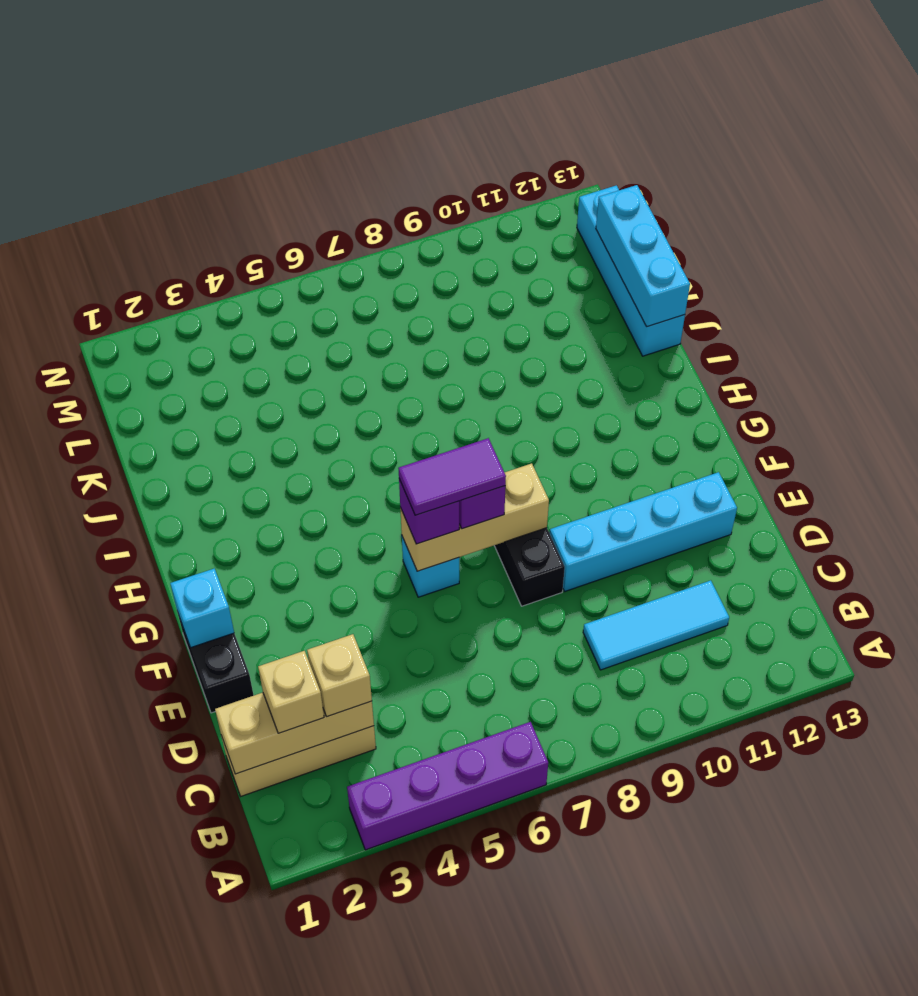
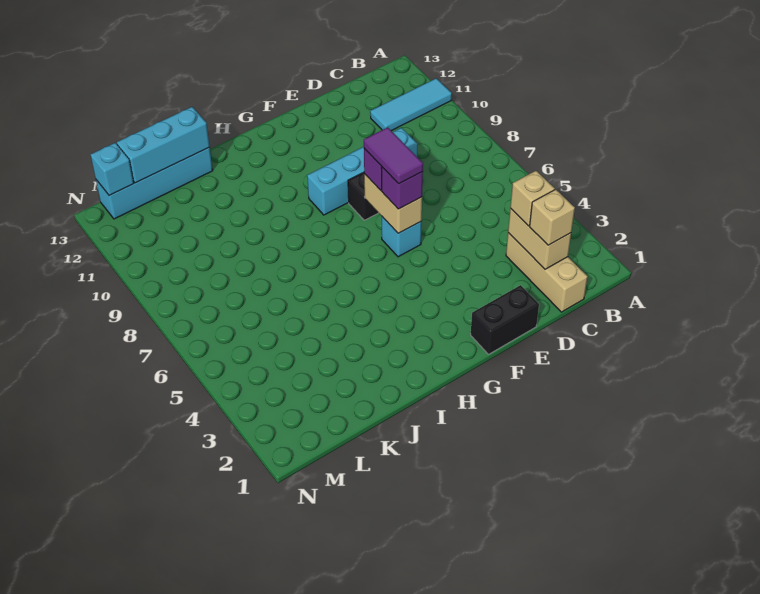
purple brick A3:A6 level 1 -> none
tan brick C1:C3 level 2 -> tan brick C2:C3 level 2
cyan tile C9:C11 level 1 -> cyan tile A11:C11 level 1
cyan brick E9:E12 level 1 -> cyan brick D9:G9 level 1
cyan brick F1 level 2 -> cyan brick M13 level 2
tan brick F6:F8 level 2 -> tan brick F6:F7 level 2

